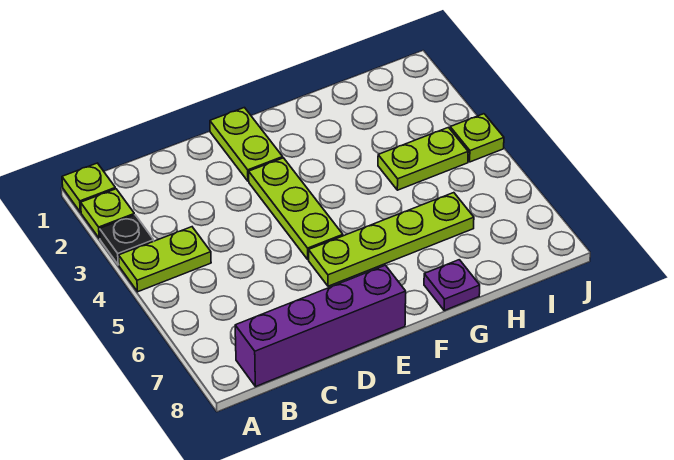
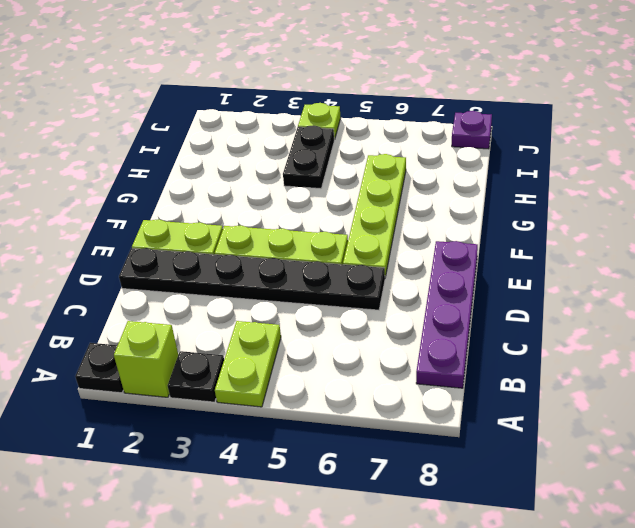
lime plate A1 level 1 -> black plate A1 level 1
lime plate A2 level 1 -> lime brick A2 level 1
purple brick B8:E8 level 1 -> purple plate B8:E8 level 1
none -> black plate D1:D6 level 1
purple plate G8 level 1 -> purple plate J8 level 1
lime plate H4:I4 level 1 -> black plate H4:I4 level 1

